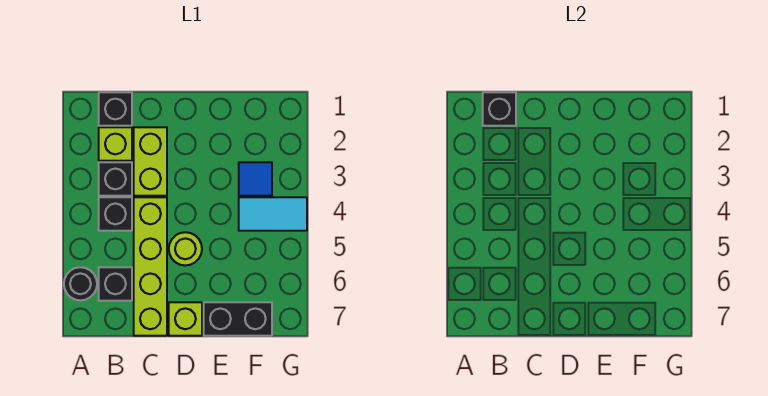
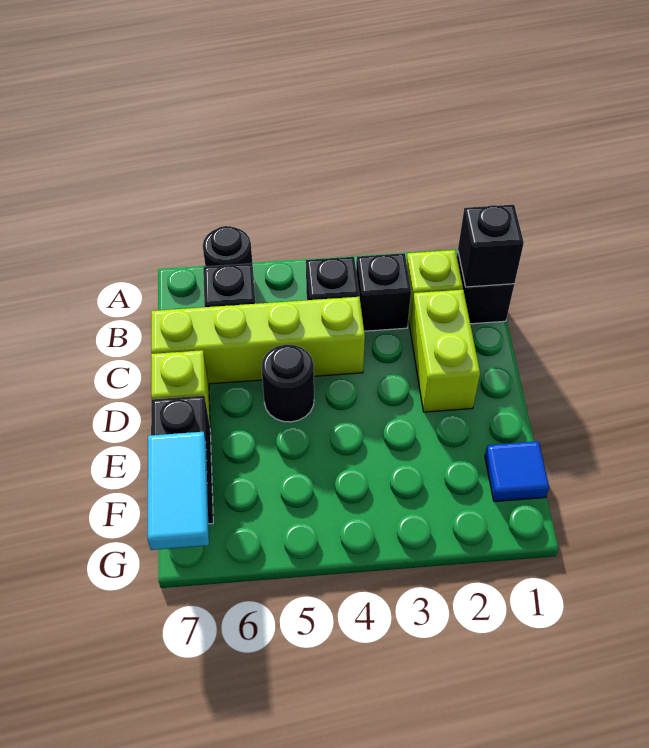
lime brick C2:C3 level 1 -> lime brick C2:D2 level 1
lime round brick D5 level 1 -> black round brick D5 level 1
blue tile F3 level 1 -> blue tile F1 level 1
cyan tile F4:G4 level 1 -> cyan tile F7:G7 level 2

